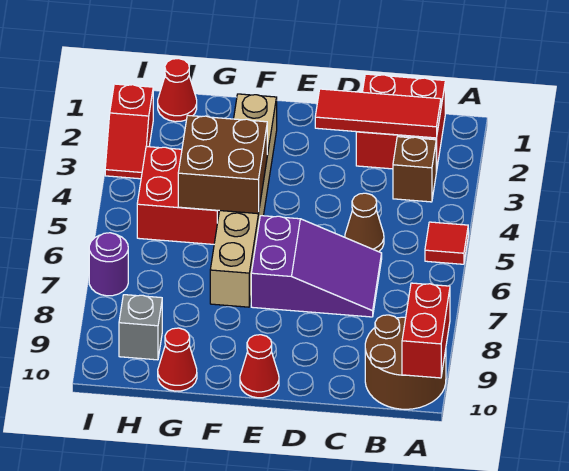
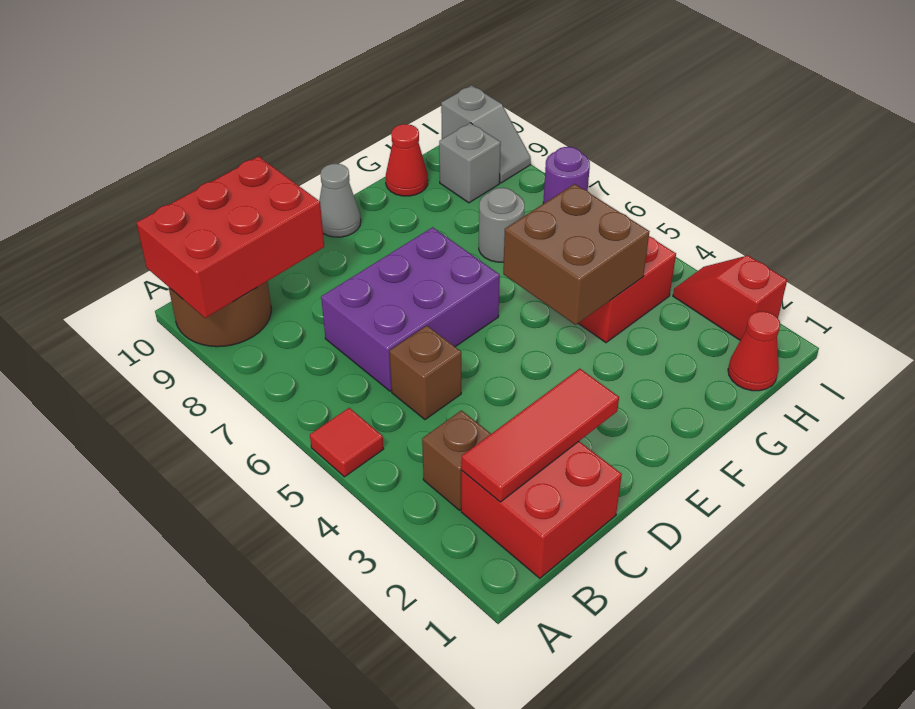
red brick A9:A10 level 2 -> red brick A9:C10 level 2
brown cone C5 level 1 -> brown brick C5 level 1
purple slope C6:E7 level 1 top E -> purple brick C6:E7 level 1
red cone E10 level 1 -> grey cone E10 level 1
tan brick F2:F7 level 1 -> none
none -> grey round brick G7 level 1
none -> grey slope I9:I10 level 1 top 10

